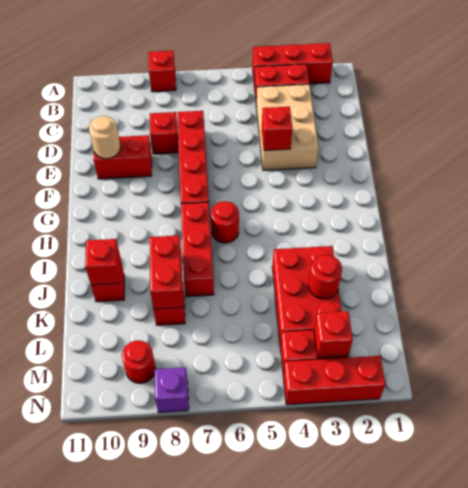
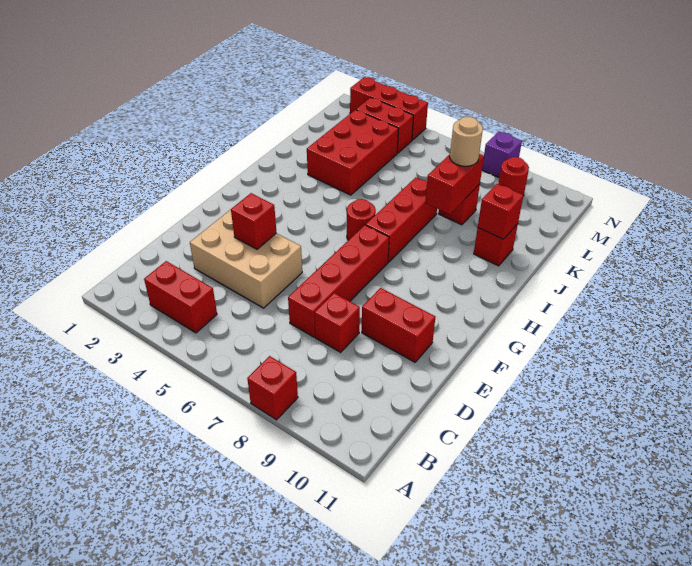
red brick A2:A4 level 1 -> none
tan brick C3:E4 level 1 -> tan brick D3:E5 level 1
tan round brick E10 level 2 -> tan round brick K8 level 3
red round brick K3 level 2 -> none
red brick M3 level 2 -> none

